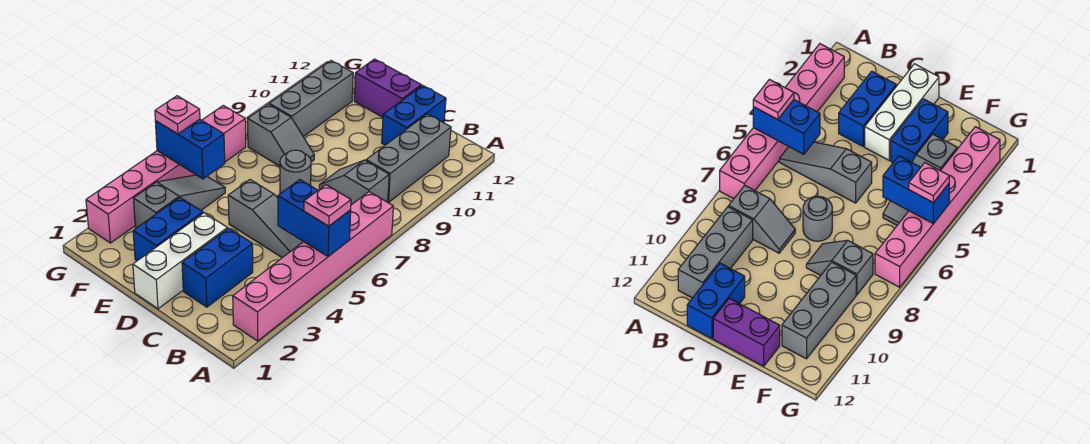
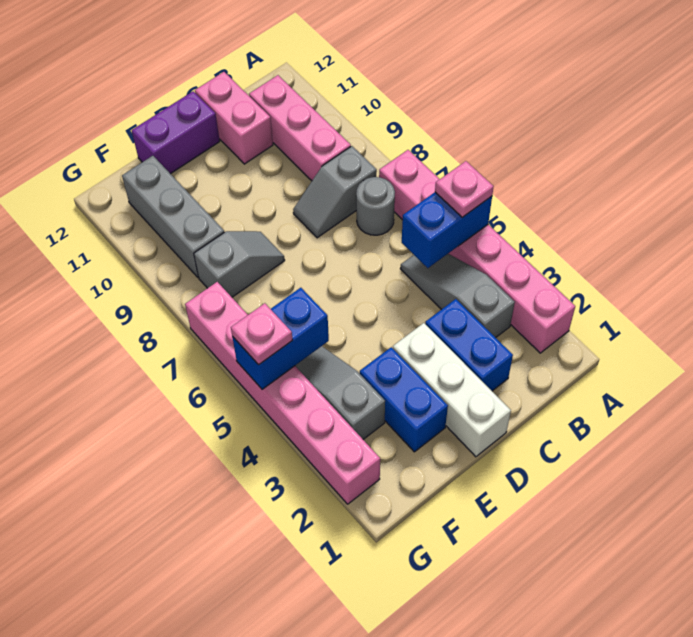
grey slope B5:D5 level 1 top D -> grey slope B3:B5 level 1 top 3
grey brick B9:B11 level 1 -> pink brick B9:B11 level 1
blue brick C11:C12 level 1 -> pink brick C11:C12 level 1
grey round brick D7 level 1 -> grey round brick B7 level 1

